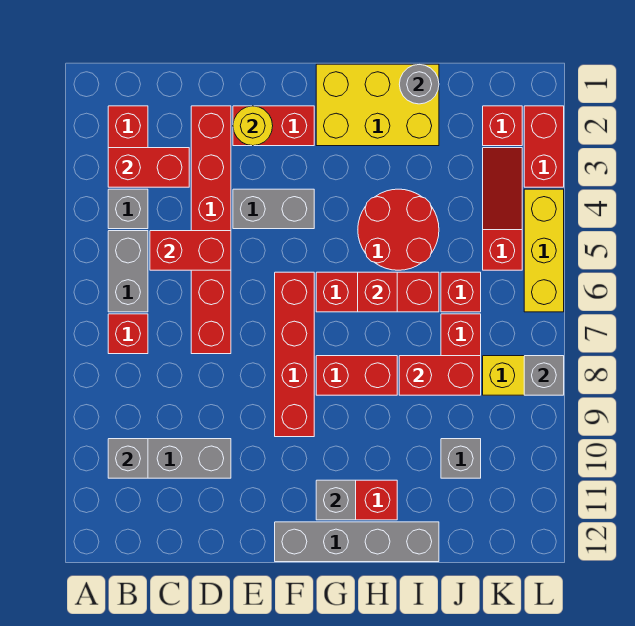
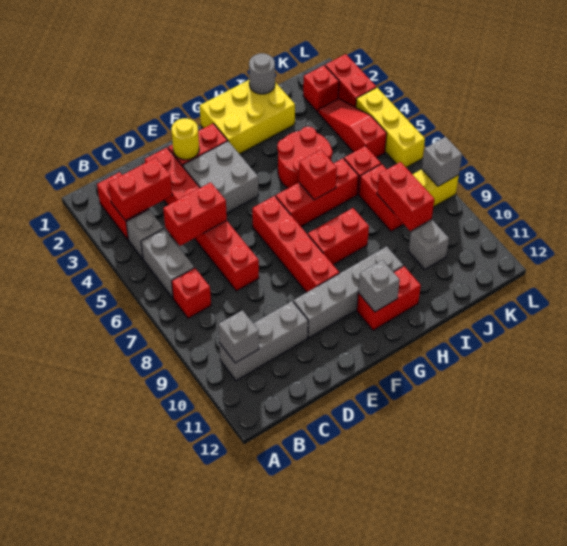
grey brick E4:F4 level 1 -> grey brick E3:F4 level 1
grey brick F12:I12 level 1 -> grey brick E10:H10 level 1
red brick I8:J8 level 2 -> red brick J8:J9 level 2

